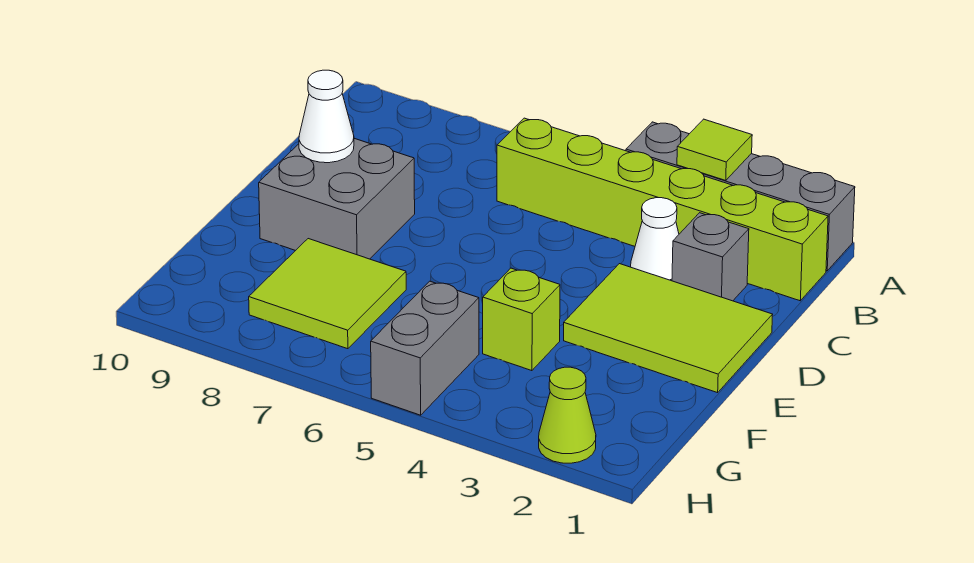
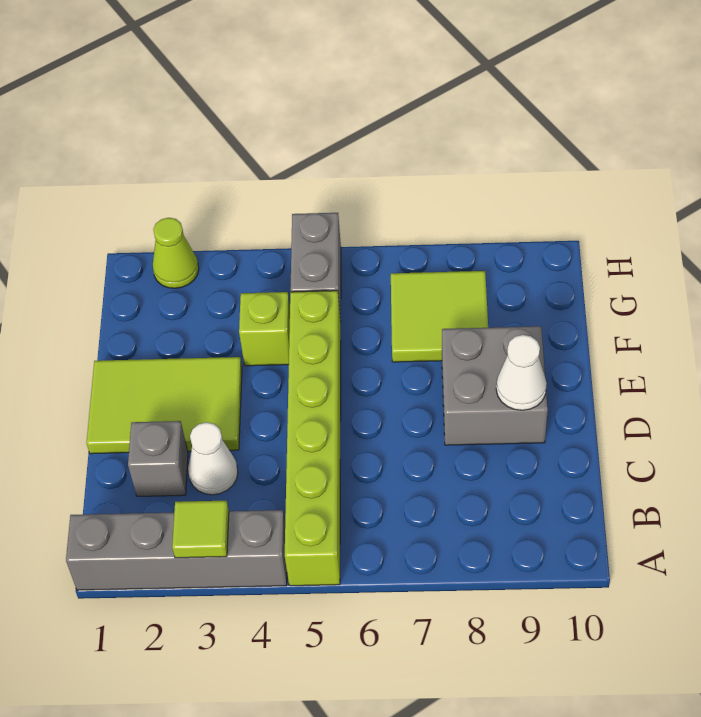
lime brick B1:B6 level 1 -> lime brick A5:F5 level 1

